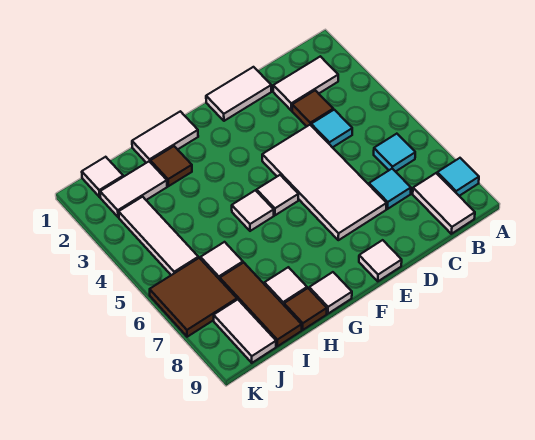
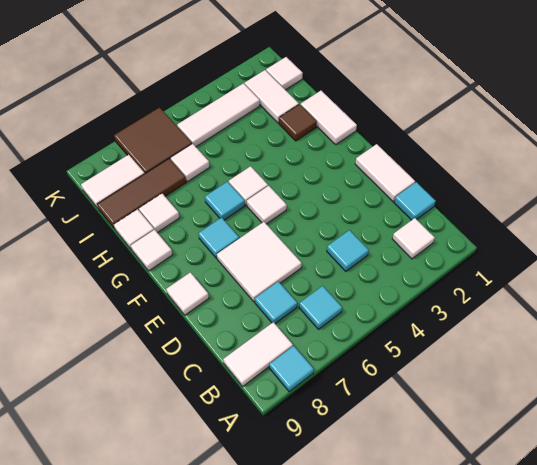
white tile B2:C2 level 1 -> white tile B2 level 1
none -> cyan tile C1 level 1
brown tile C3 level 1 -> none
white tile D4:E7 level 1 -> white tile D6:E7 level 1
none -> cyan tile F7 level 1
none -> cyan tile G6 level 1
brown tile H9 level 1 -> white tile H9 level 1

